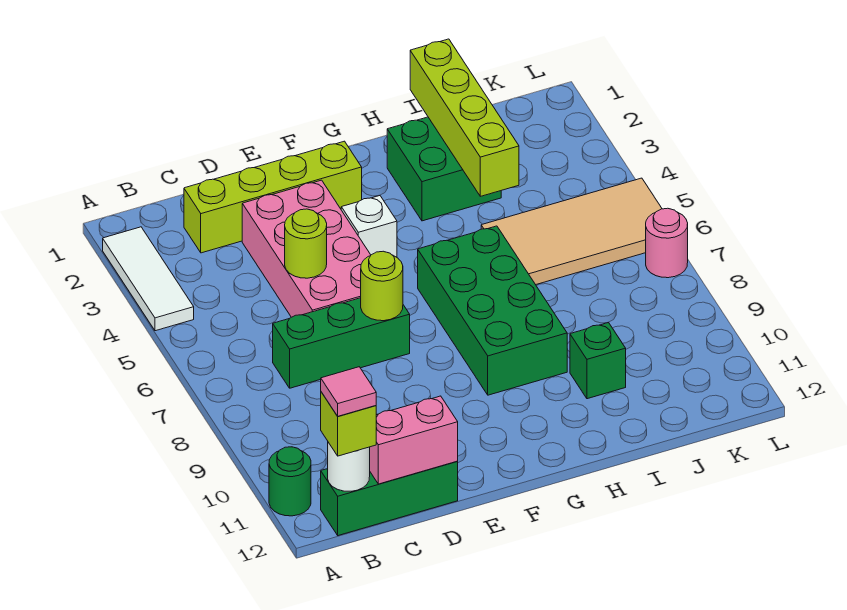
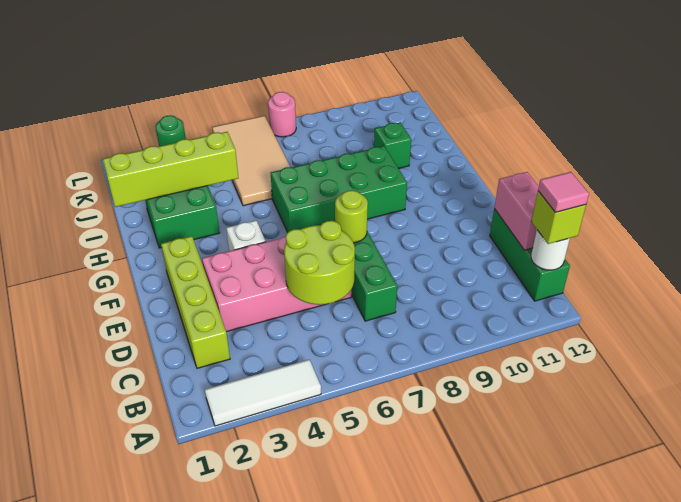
green round brick A11 level 1 -> green round brick L3 level 1
lime round brick D5 level 2 -> lime round brick C5:D6 level 2

